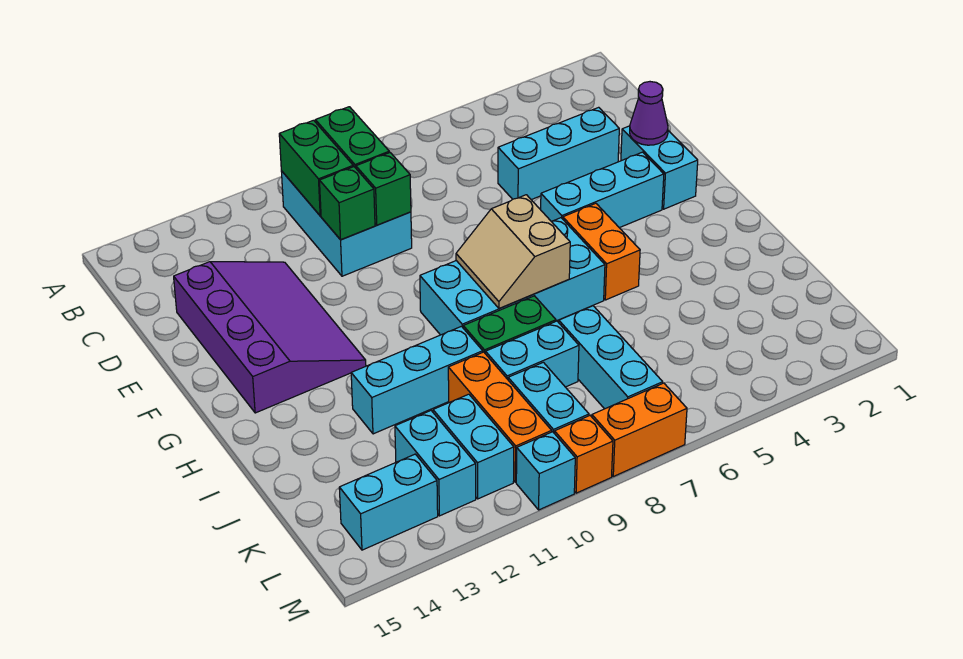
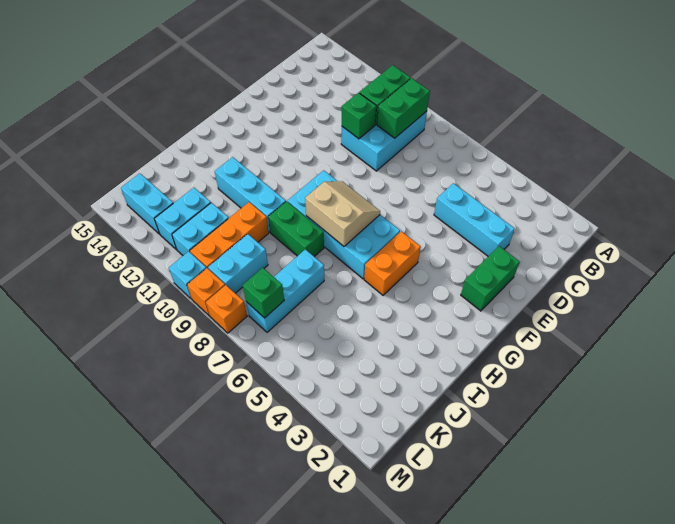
green brick D9 level 2 -> green brick L7 level 2
purple slope D12:G14 level 1 top 14 -> none
cyan brick E2:F2 level 1 -> green brick E2:F2 level 1
purple cone E2 level 2 -> none
cyan brick F3:F5 level 1 -> none
tan slope G7:H8 level 2 top 7 -> tan slope G7:H8 level 2 top H
cyan brick J8:J9 level 1 -> none
orange brick M7:M8 level 1 -> orange brick M8 level 1

